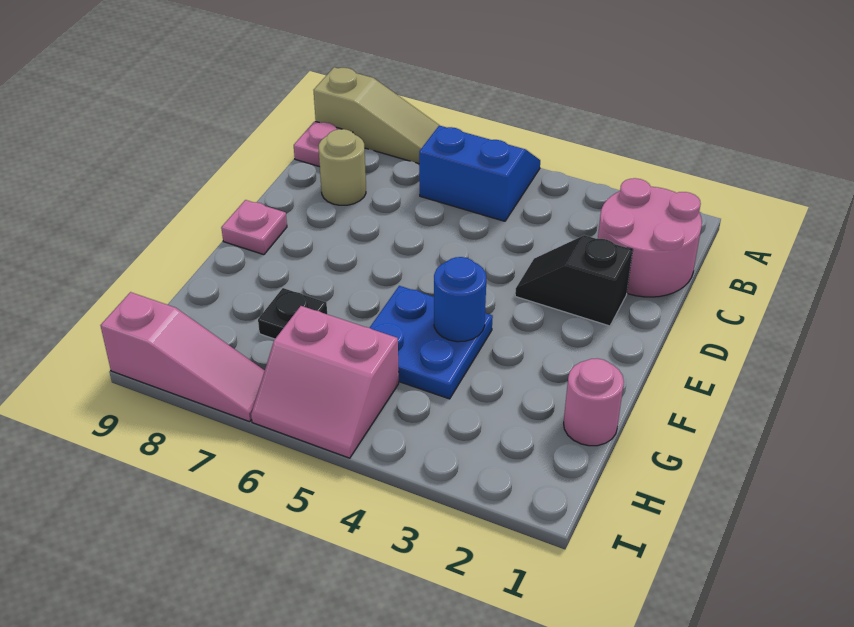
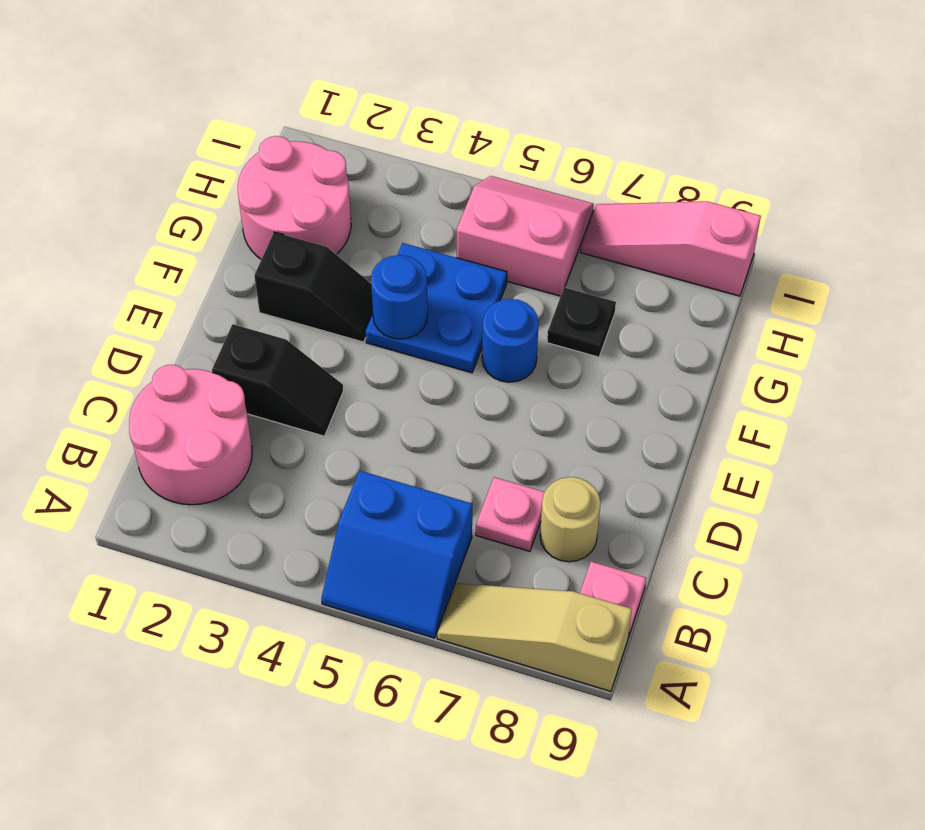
pink plate E9 level 1 -> pink plate C7 level 1
none -> black slope F2:F3 level 1 top 2
none -> blue round brick F6 level 1
pink round brick G1 level 1 -> pink round brick G1:H2 level 1

